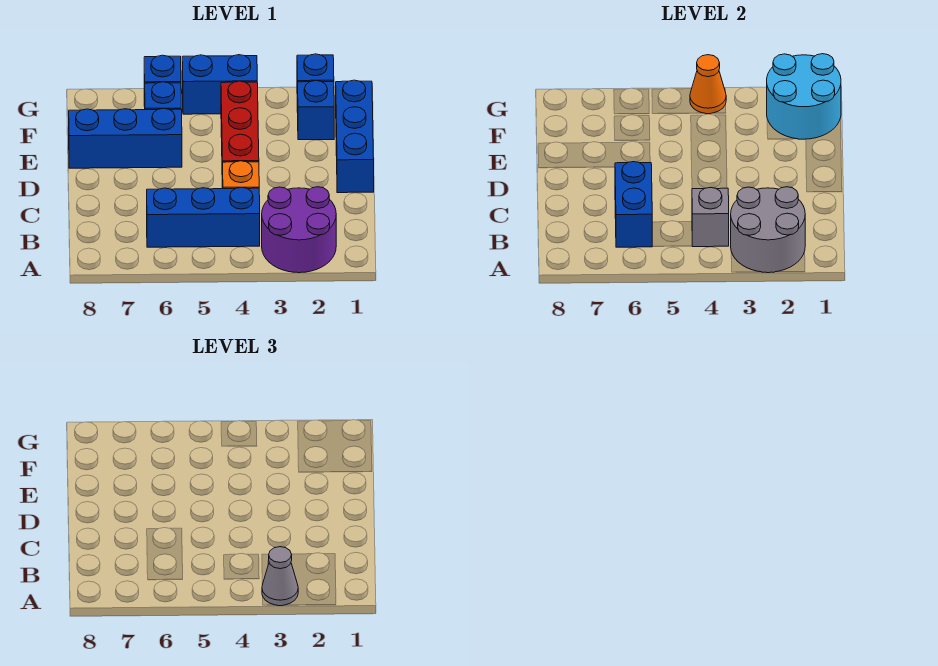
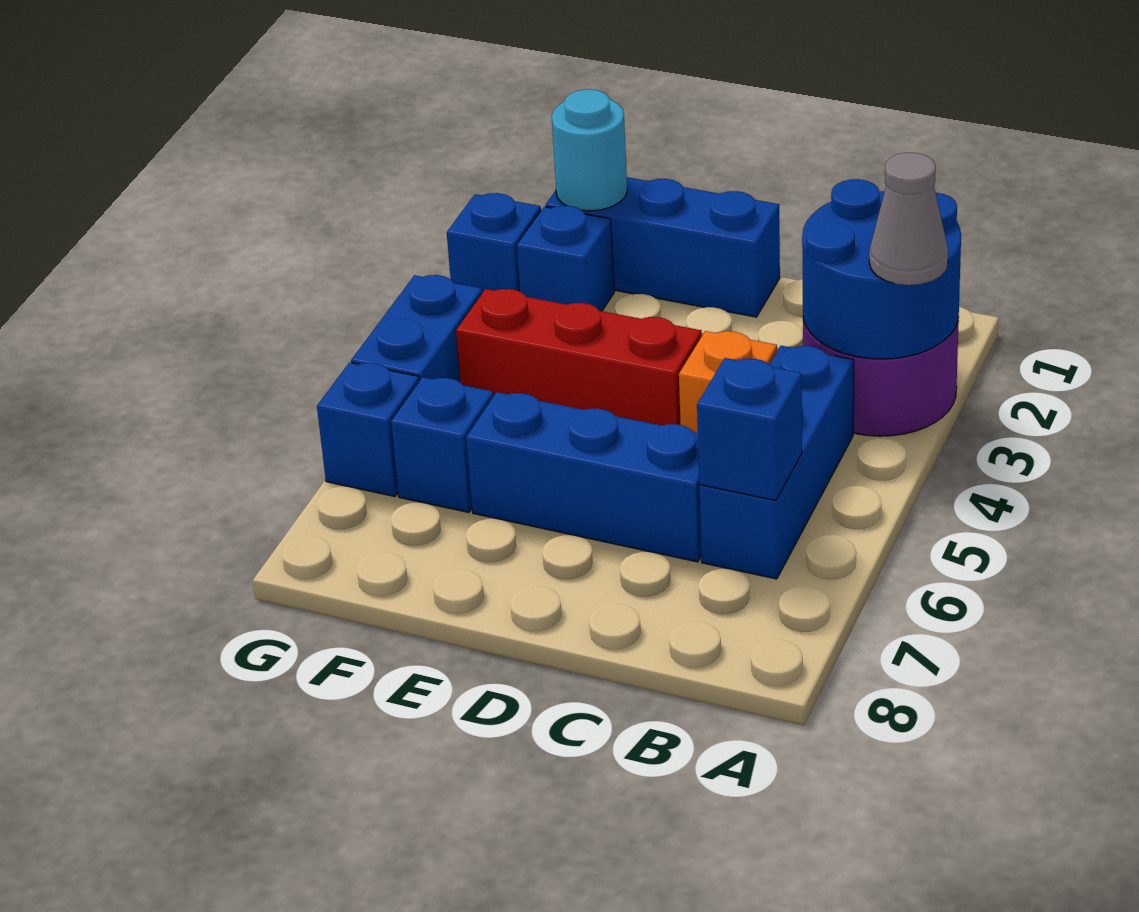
grey round brick A2:B3 level 2 -> blue round brick A2:B3 level 2
grey brick B4 level 2 -> none
blue brick B6:C6 level 2 -> blue brick B6 level 2
blue brick E6:E8 level 1 -> blue brick C6:E6 level 1
cyan round brick F1:G2 level 2 -> cyan round brick F1 level 2
orange cone G4 level 2 -> none

